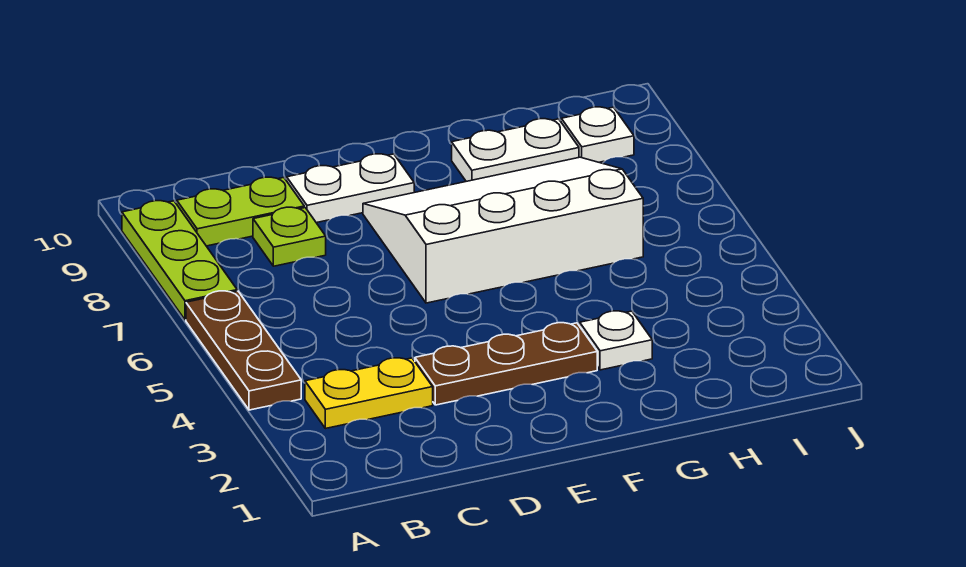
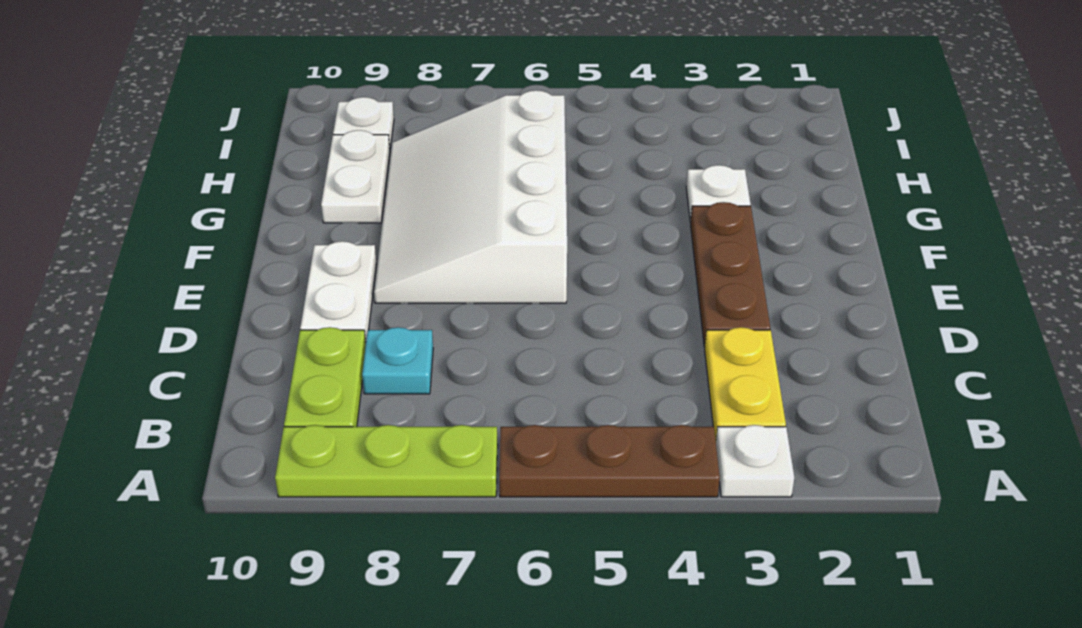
none -> white plate A3 level 1
lime plate C8 level 1 -> cyan plate C8 level 1

